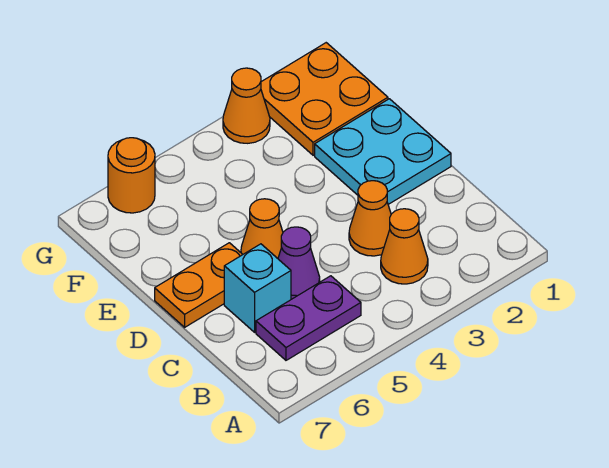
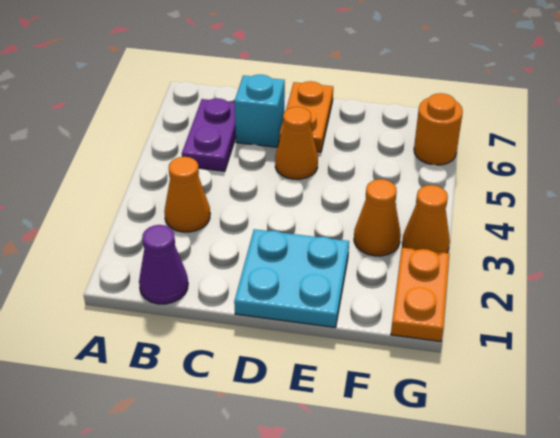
orange cone C3 level 1 -> orange cone F3 level 1
purple cone C5 level 1 -> purple cone B1 level 1
orange plate F1:G2 level 1 -> orange plate G1:G2 level 1

